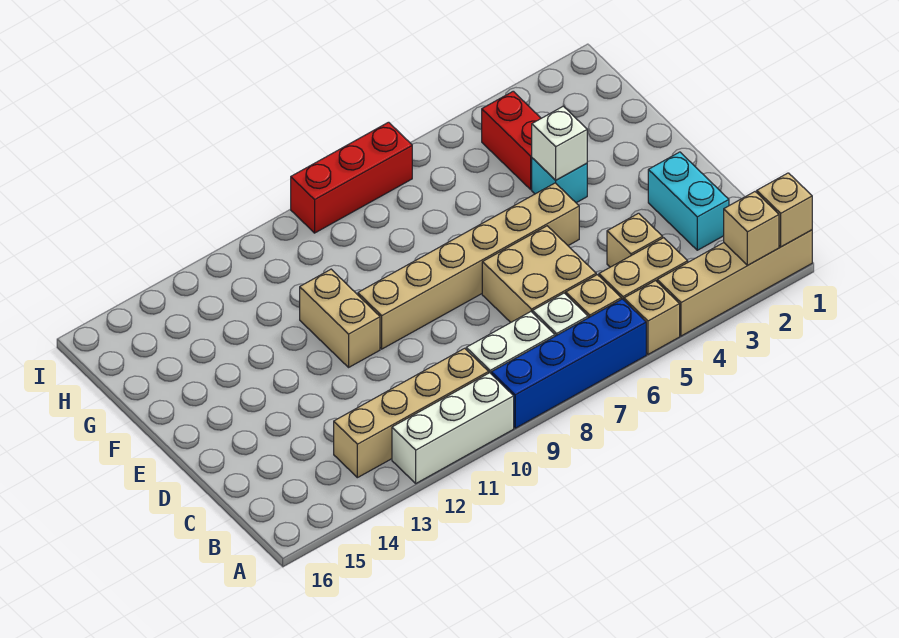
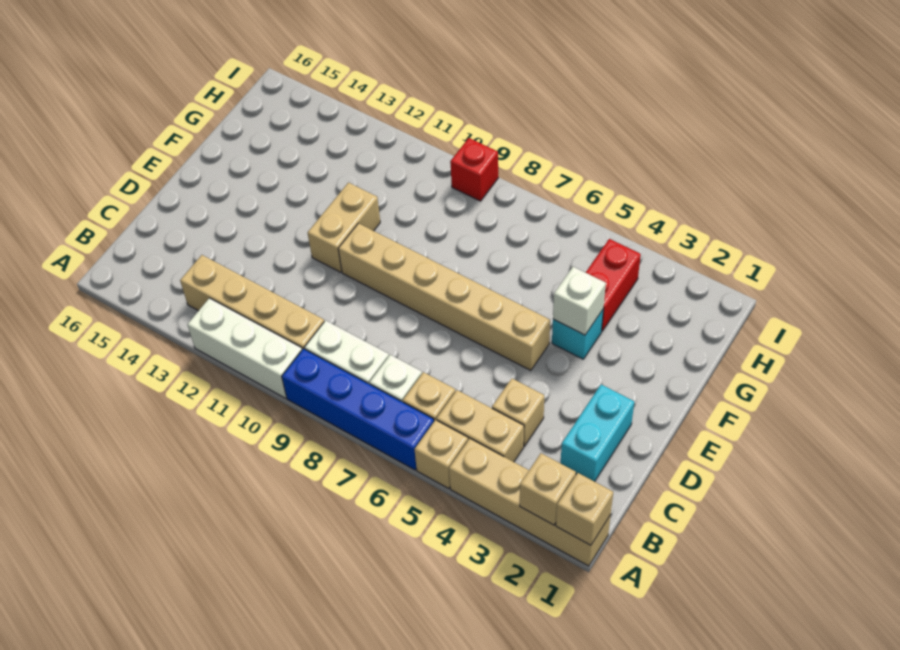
tan brick C6:D7 level 1 -> none
red brick I7:I9 level 1 -> red brick I9 level 1

